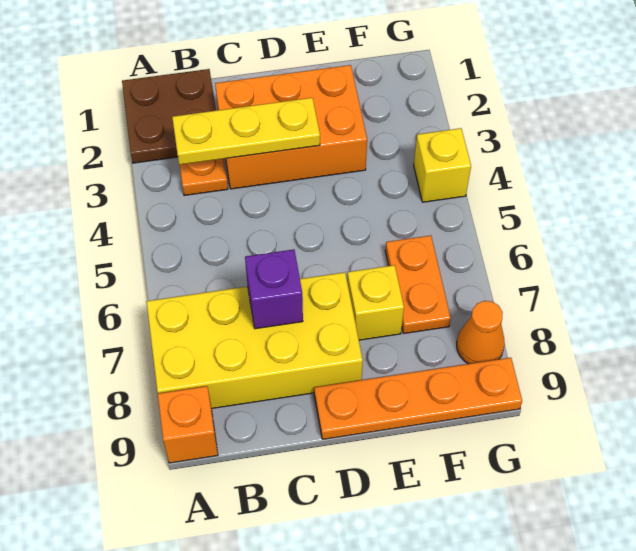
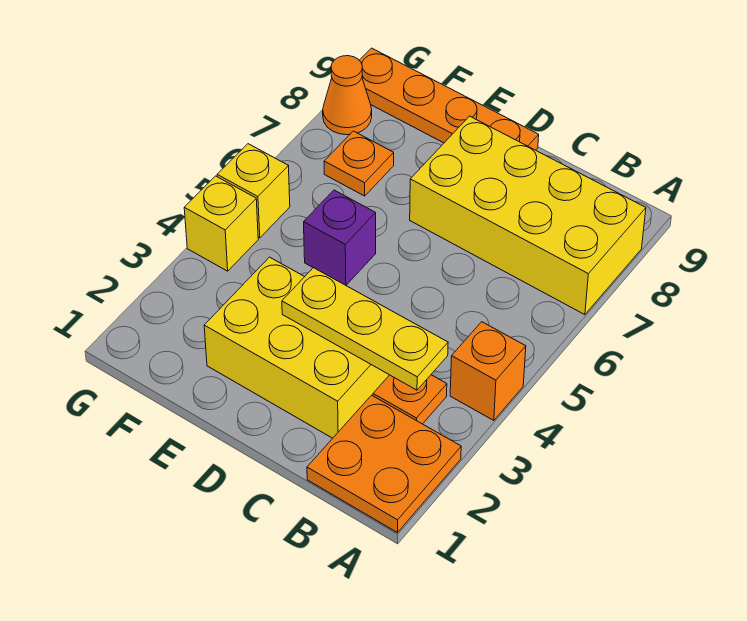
brown plate A1:B2 level 1 -> orange plate A1:B2 level 1
orange brick A9 level 1 -> orange brick A4 level 1
orange brick C2:E3 level 1 -> yellow brick C2:E3 level 1
purple brick C7 level 2 -> purple brick E5 level 1
yellow brick E7 level 1 -> yellow brick G5 level 1
orange plate F6:F7 level 1 -> orange plate F7 level 1

